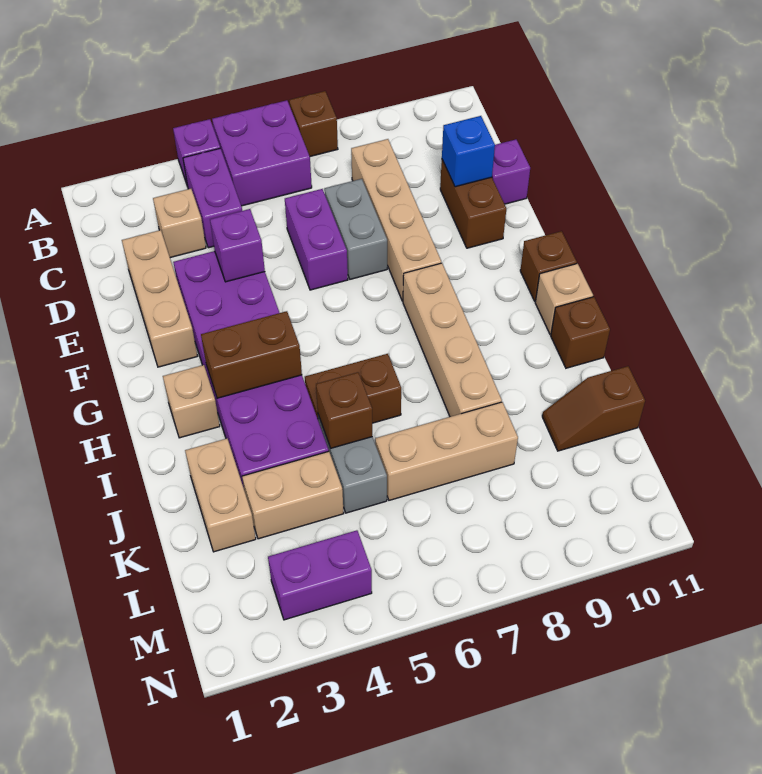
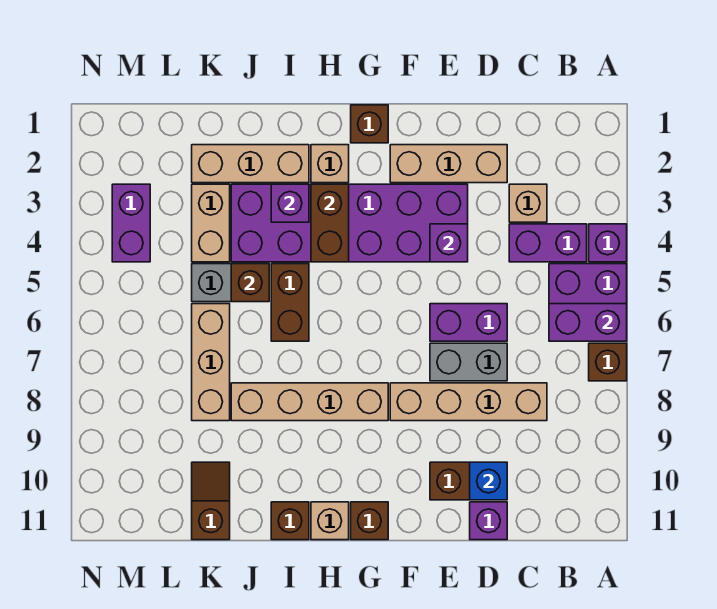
none -> purple brick A6:B6 level 2
none -> brown brick G1 level 1
none -> purple brick I3 level 2
tan brick J2:K2 level 1 -> tan brick I2:K2 level 1

